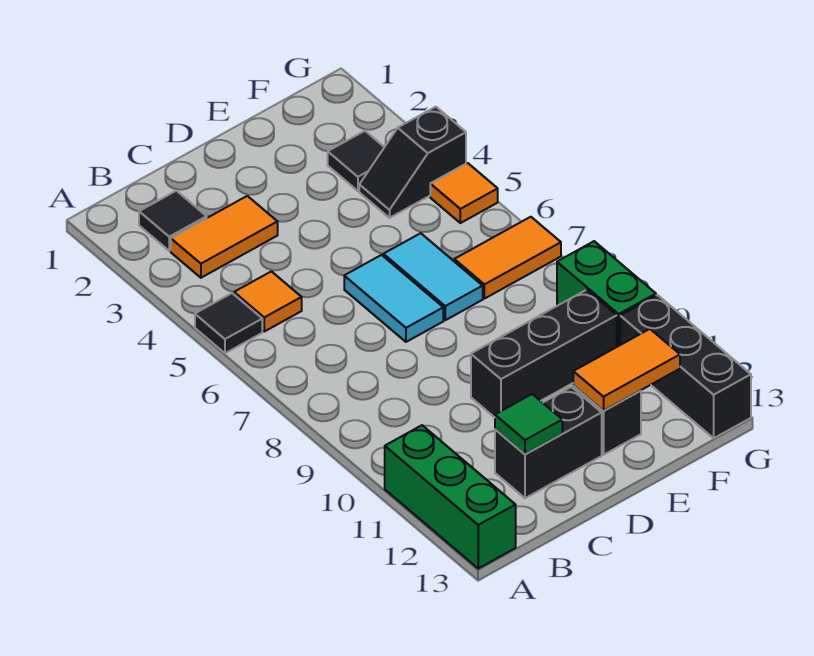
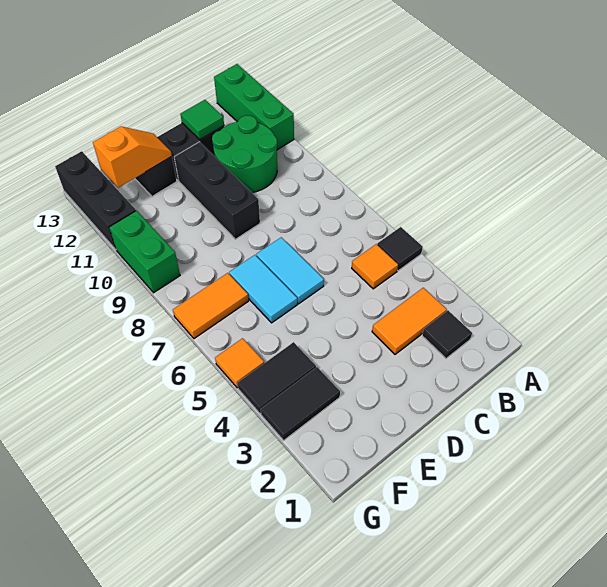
none -> green round brick B10:C11 level 1
black brick D10:F10 level 1 -> black brick D9:D11 level 1
orange tile E12:F12 level 2 -> orange slope E12:F12 level 2 top F
black tile F3 level 1 -> black tile F3:G3 level 1
black slope F4:G4 level 1 top G -> black tile F4:G4 level 1

